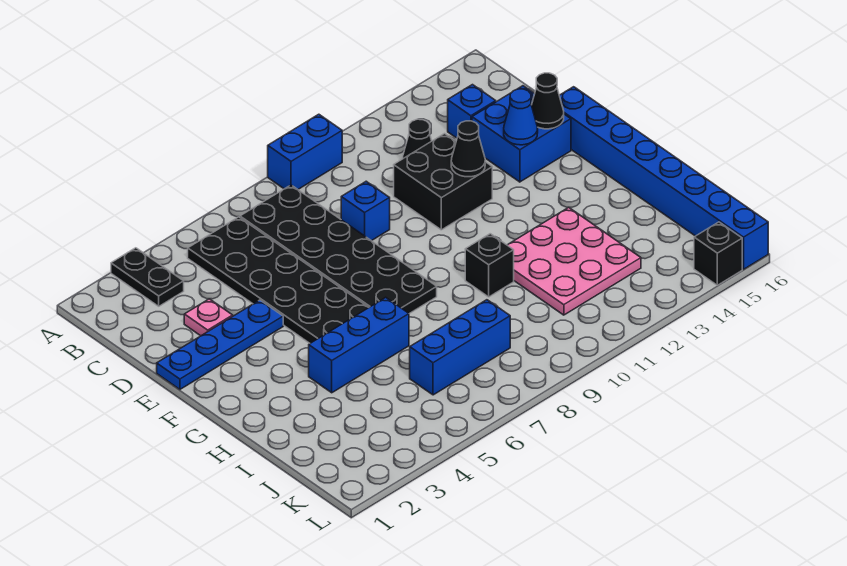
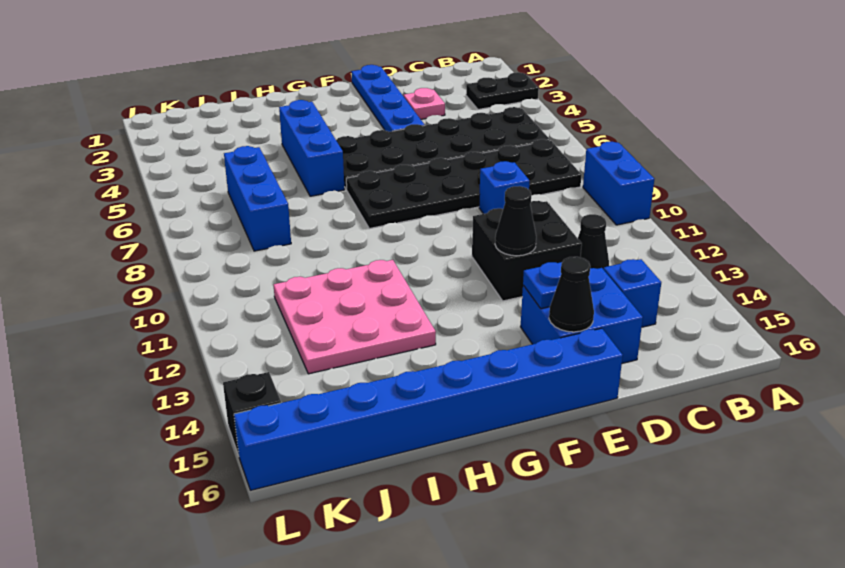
blue cone E14 level 2 -> blue plate E14 level 2
black brick H10 level 1 -> none

